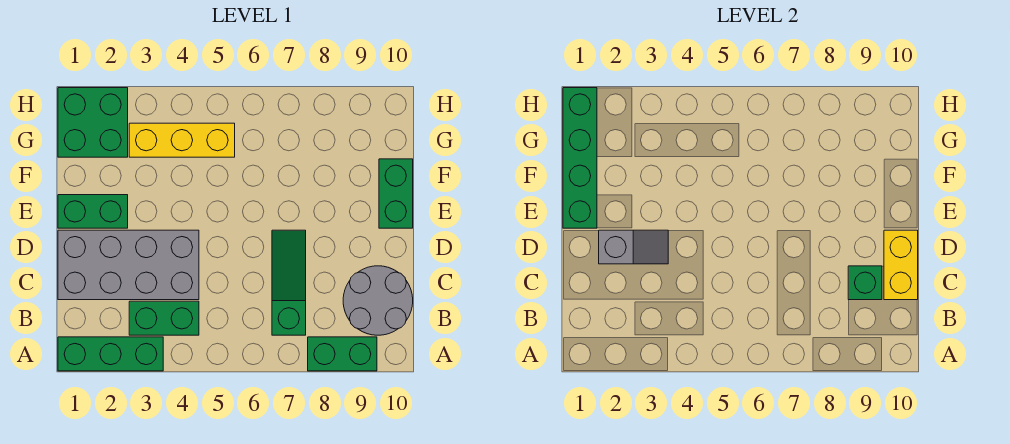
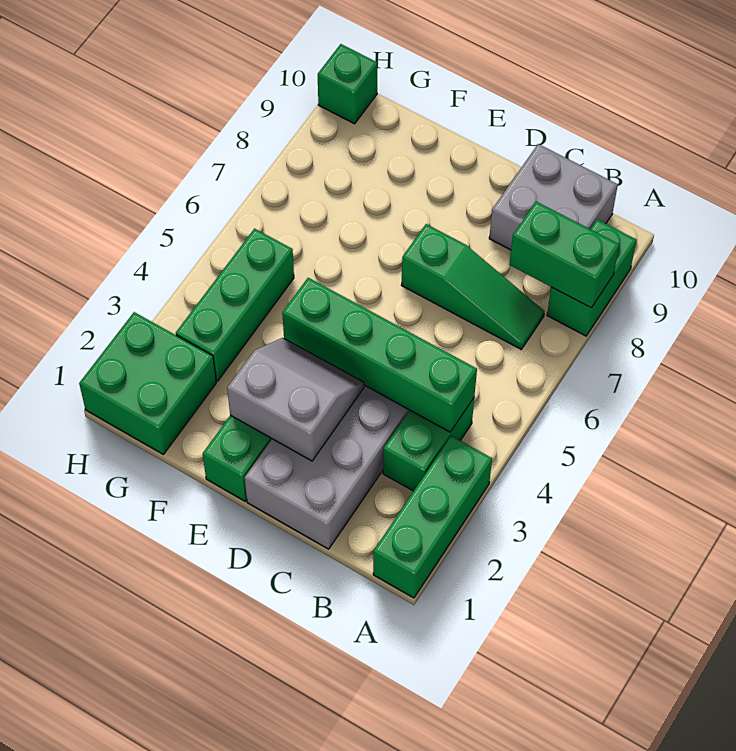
green slope B7:D7 level 1 top B -> green slope B7:D7 level 1 top D
grey round brick B9:C10 level 1 -> grey brick B9:C10 level 1
green brick C9 level 2 -> green brick H10 level 1
yellow brick C10:D10 level 2 -> none
grey slope D2:D3 level 2 top 2 -> grey slope D2:E3 level 2 top 2
green brick E1:H1 level 2 -> green brick B4:E4 level 2
green brick E10:F10 level 1 -> green brick A8:B8 level 2
yellow brick G3:G5 level 1 -> green brick G3:G5 level 1

